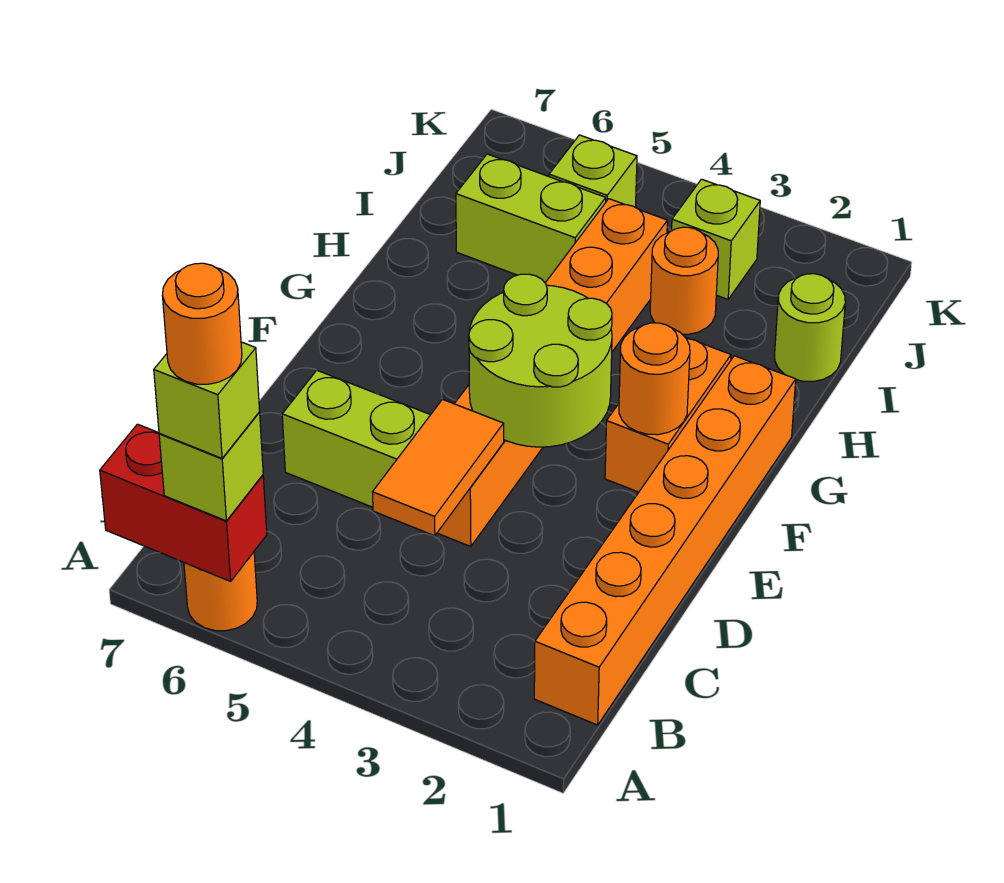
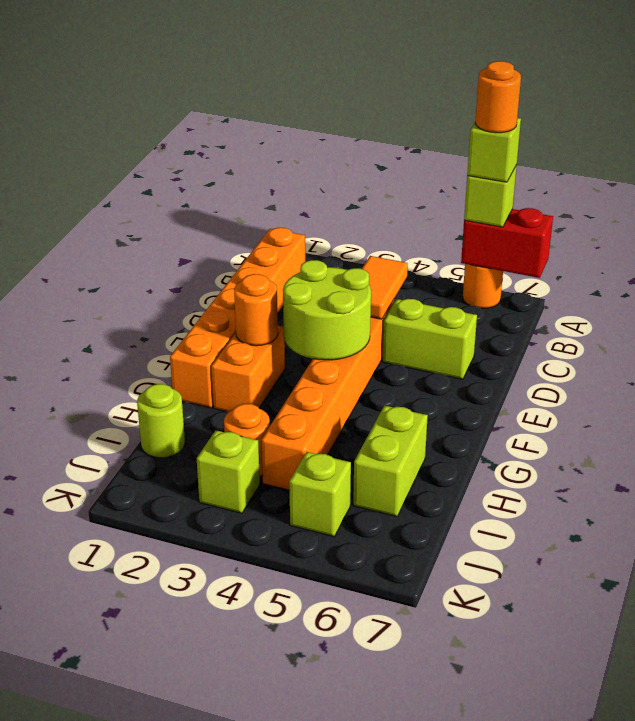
lime brick I5:I6 level 1 -> lime brick H6:I6 level 1

